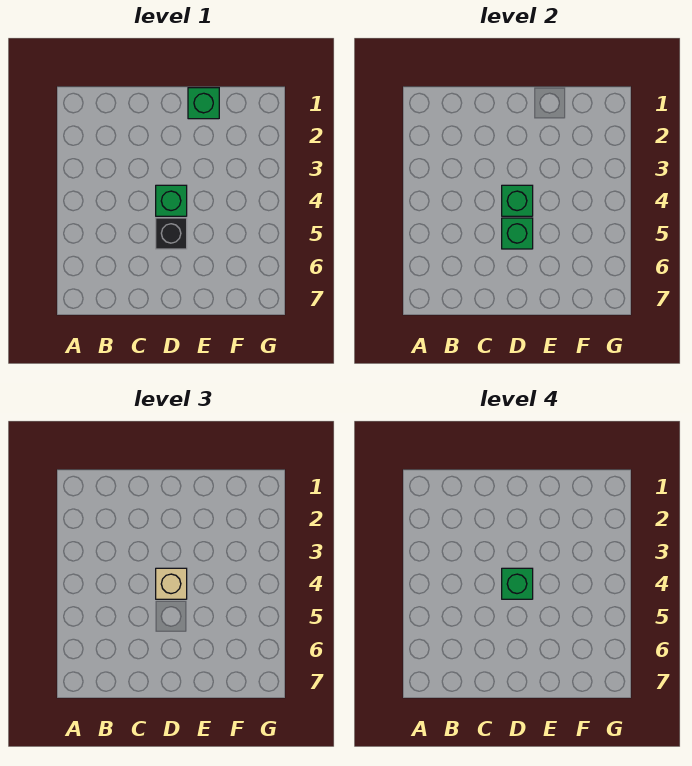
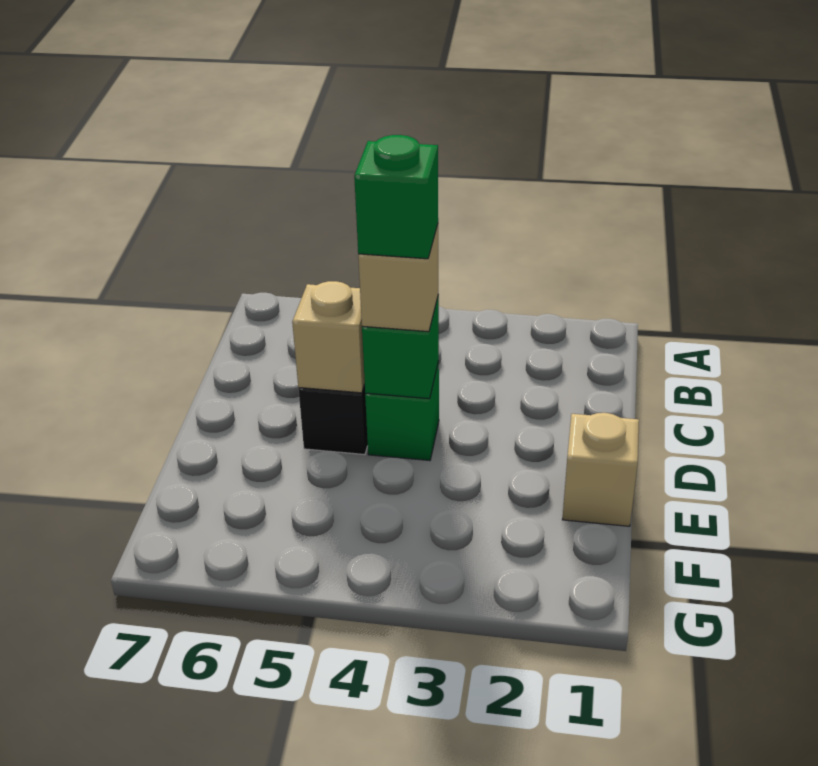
green brick D5 level 2 -> tan brick D5 level 2
green brick E1 level 1 -> tan brick E1 level 1

